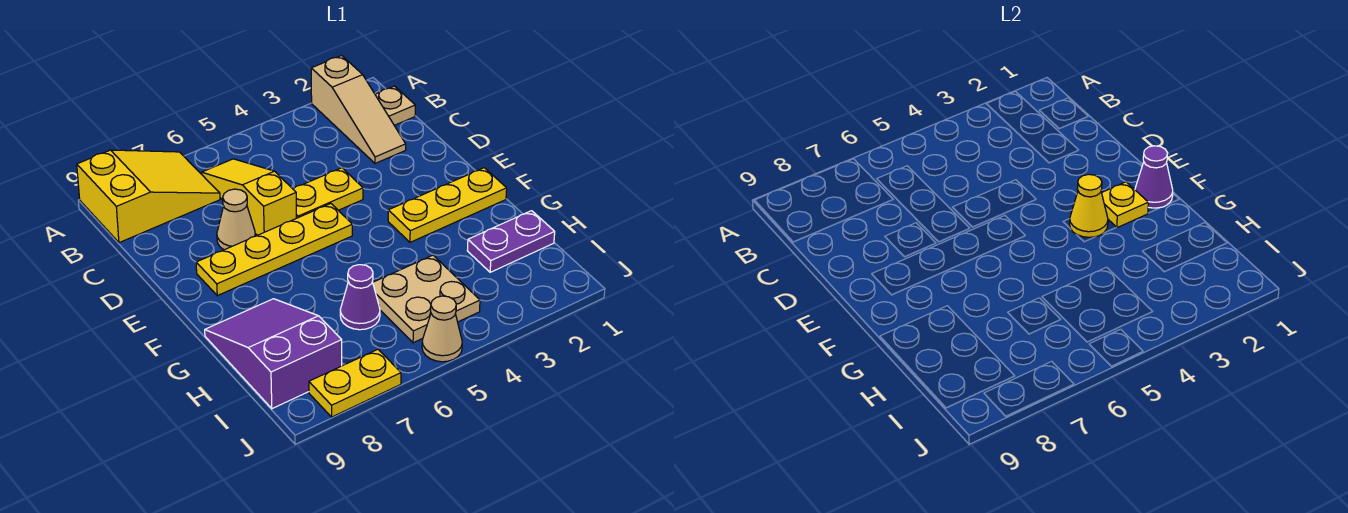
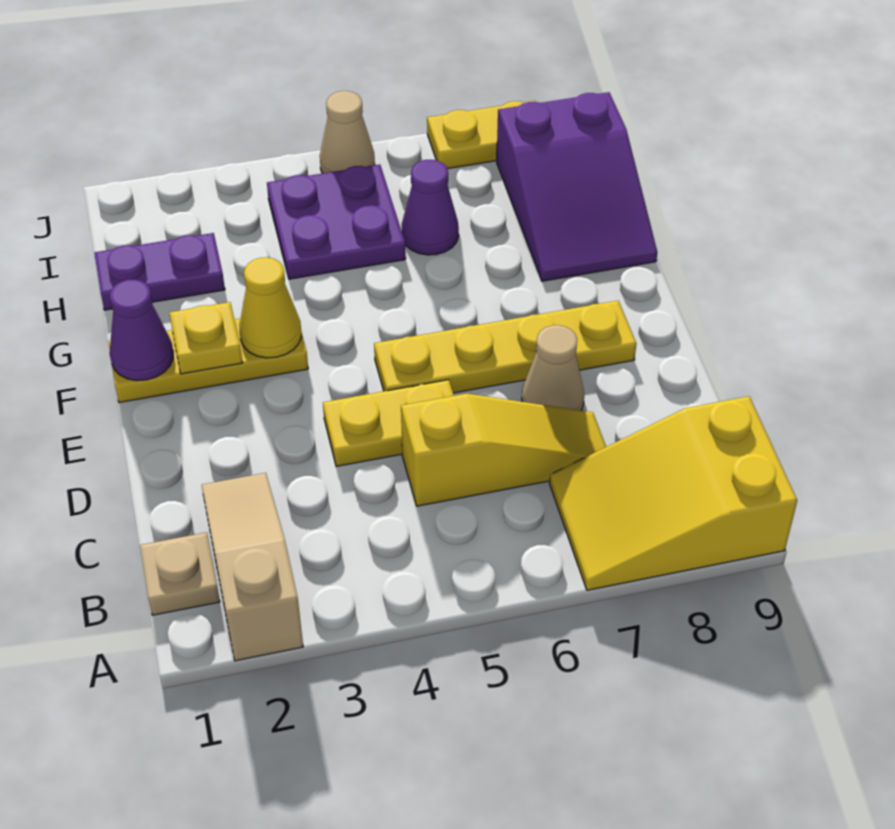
yellow slope B6:D6 level 1 top D -> yellow slope C5:C7 level 1 top 5
tan plate H4:I5 level 1 -> purple plate H4:I5 level 1

